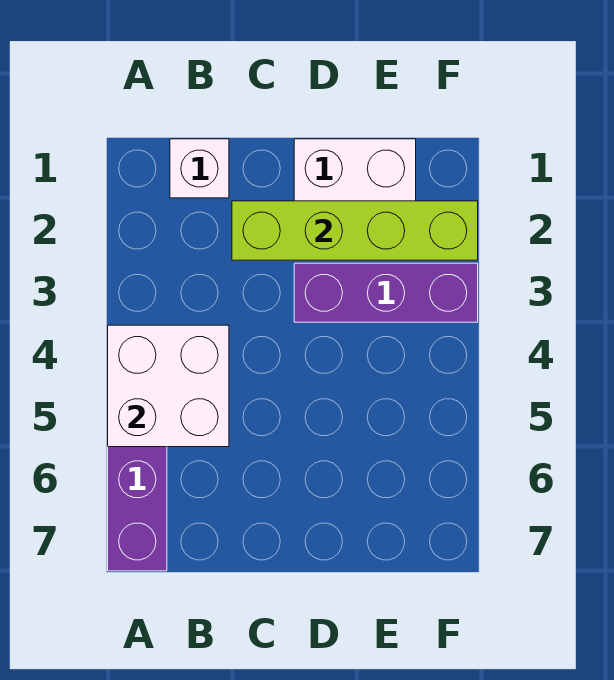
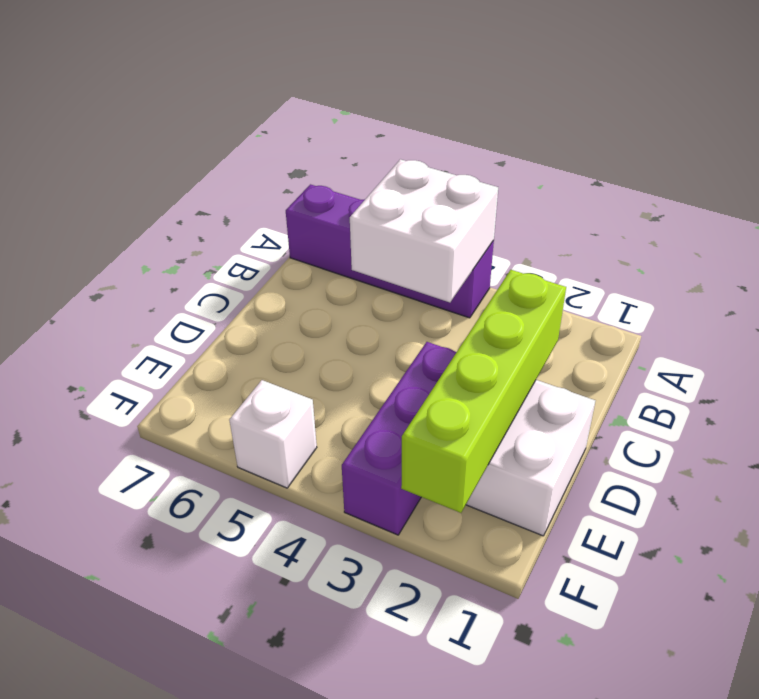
white brick B1 level 1 -> white brick F5 level 1

